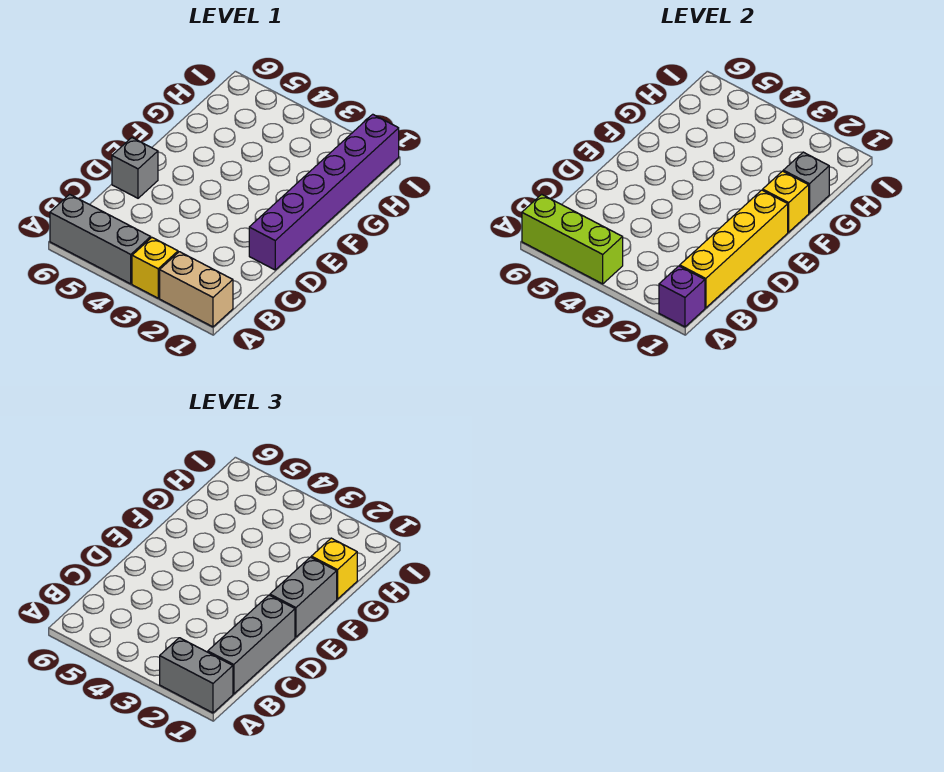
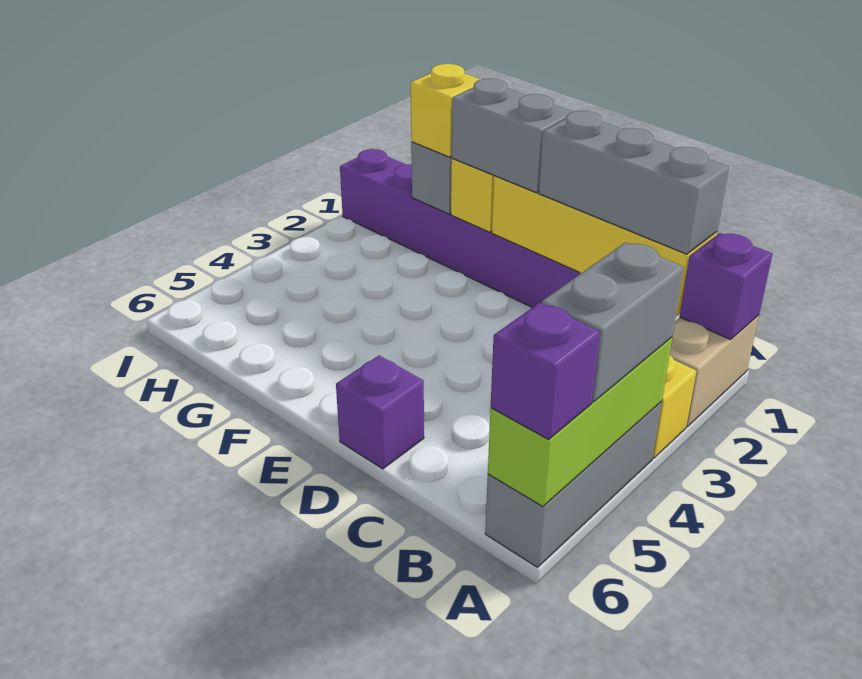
grey brick A1:A2 level 3 -> grey brick A4:A5 level 3
none -> purple brick A6 level 3
grey brick D6 level 1 -> purple brick D6 level 1

